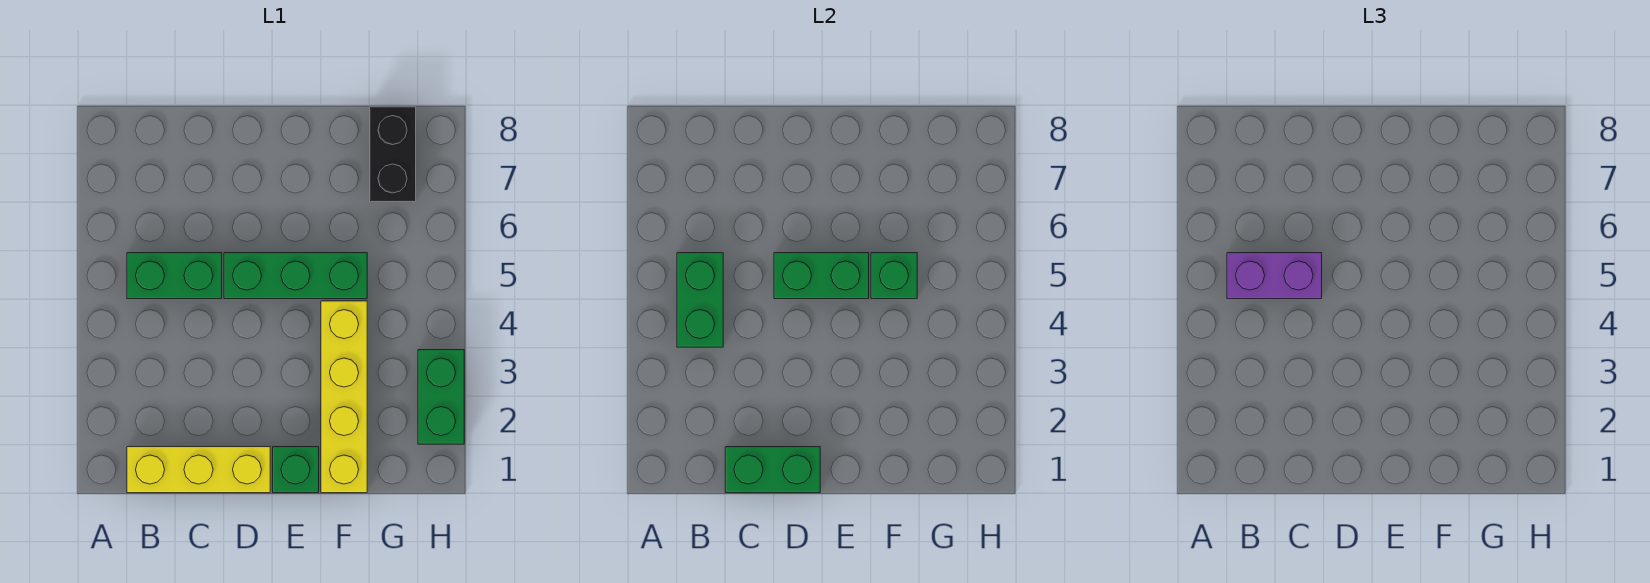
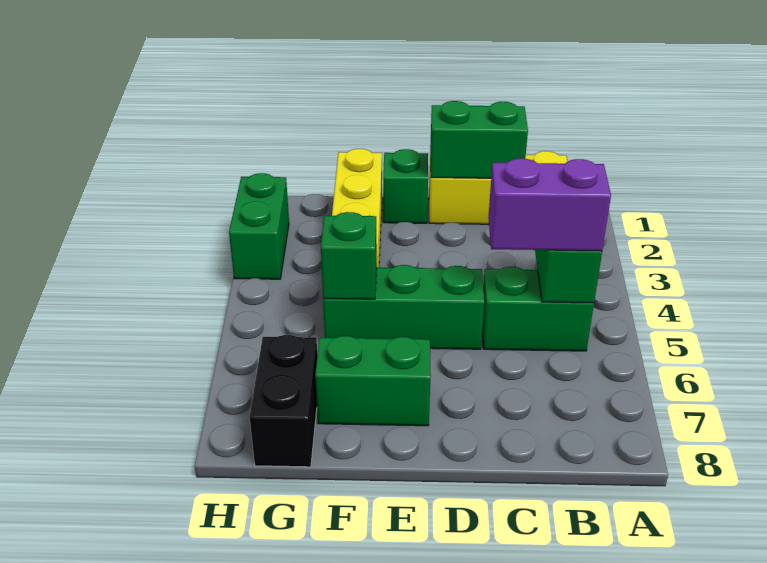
green brick D5:E5 level 2 -> green brick E7:F7 level 1

